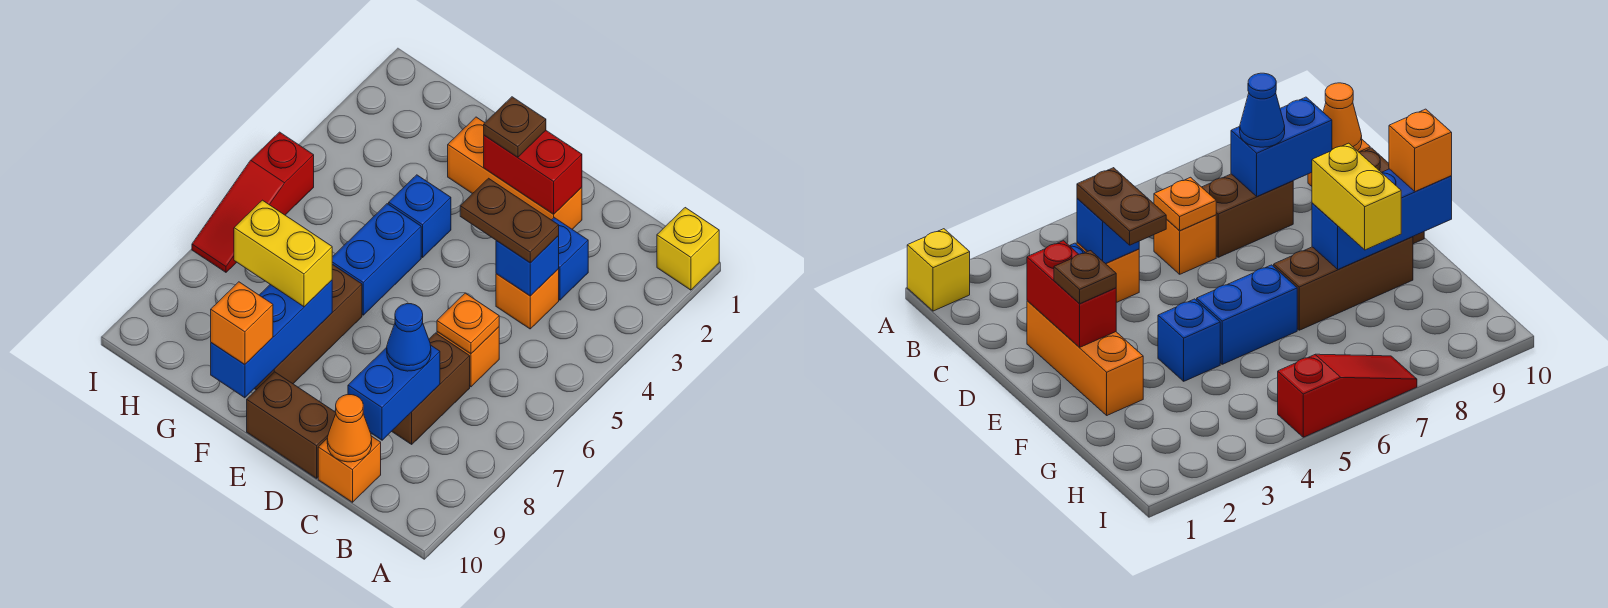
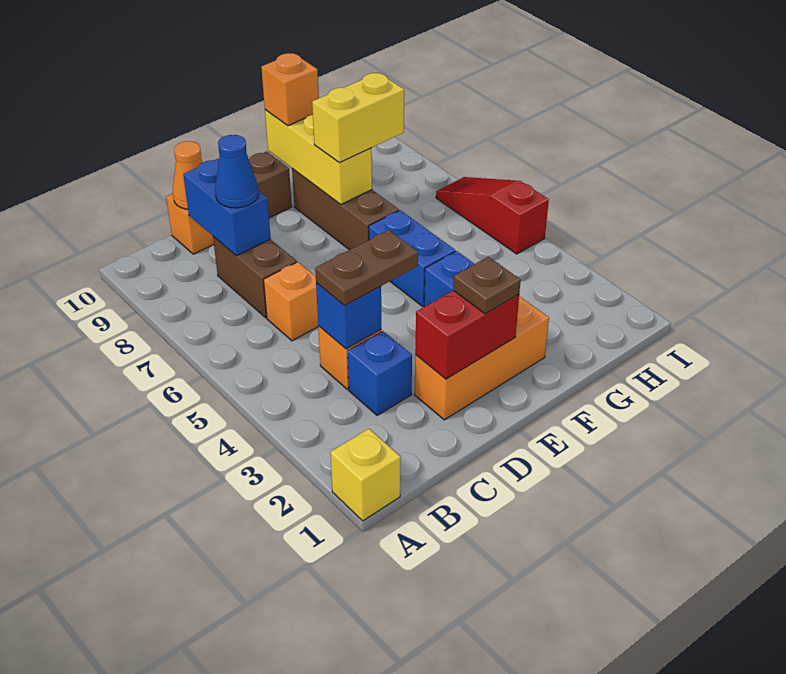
orange plate C6 level 2 -> none
blue brick F8:F10 level 2 -> yellow brick F8:F10 level 2

